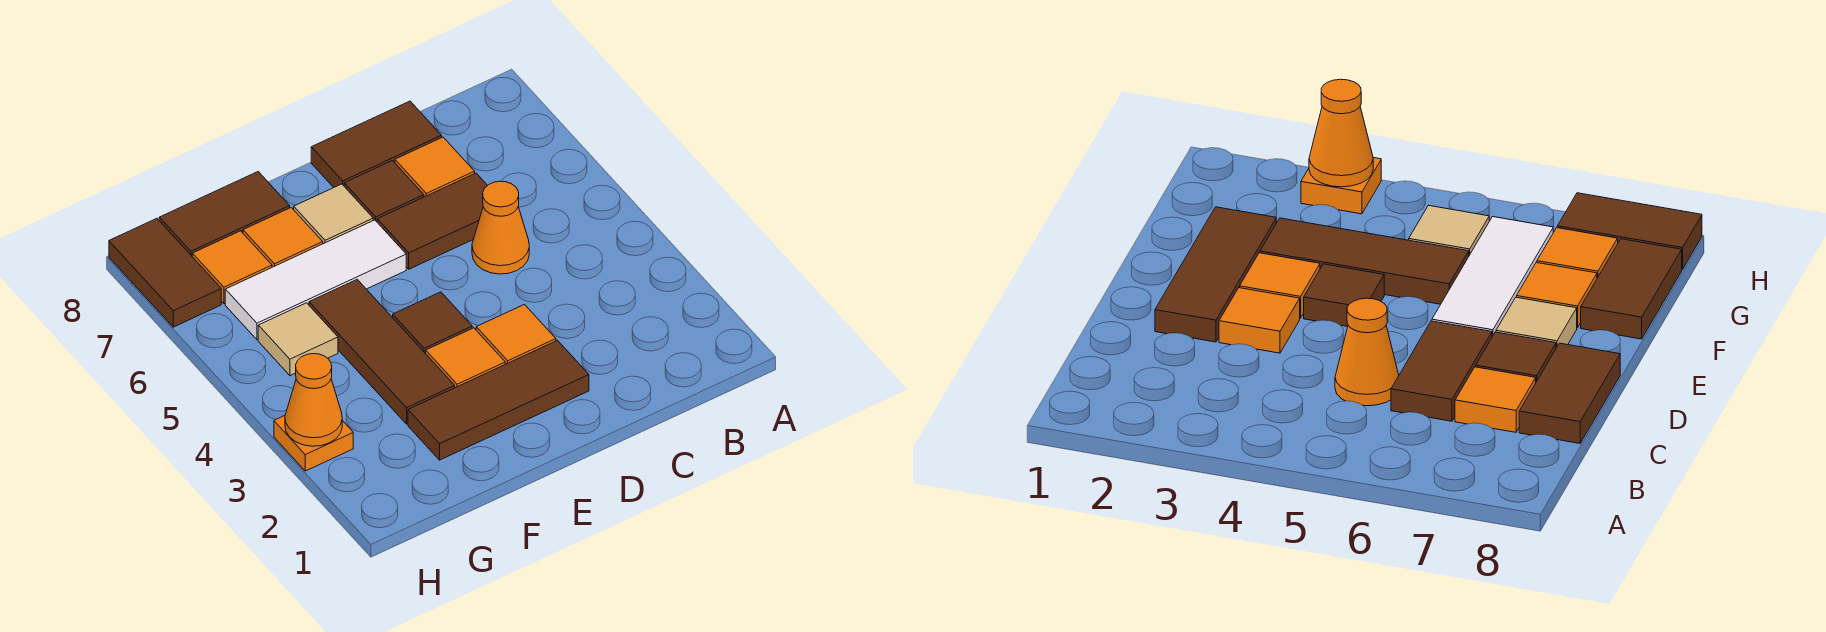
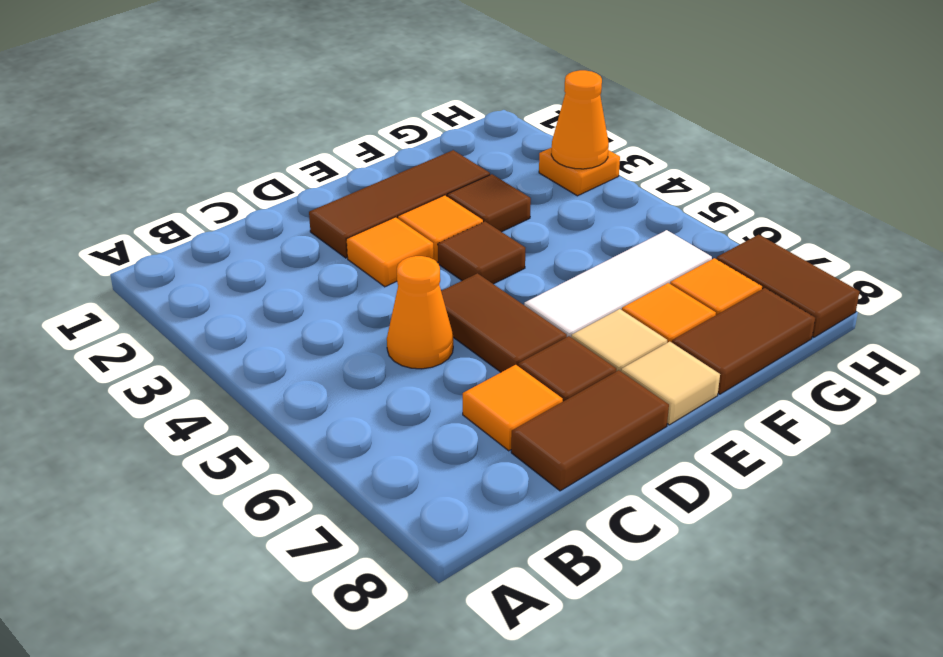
brown tile C6:D6 level 1 -> brown tile D5:D6 level 1
brown tile F3:F5 level 1 -> brown tile F3 level 1
tan tile G5 level 1 -> tan tile E8 level 1

